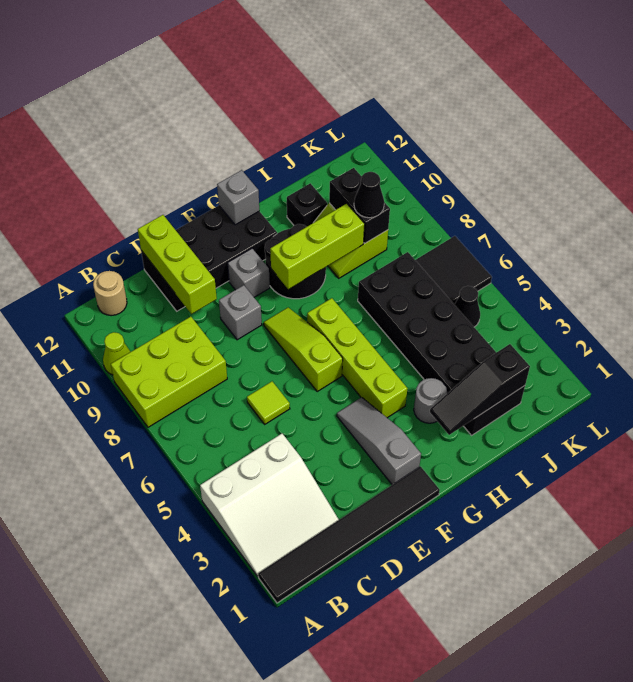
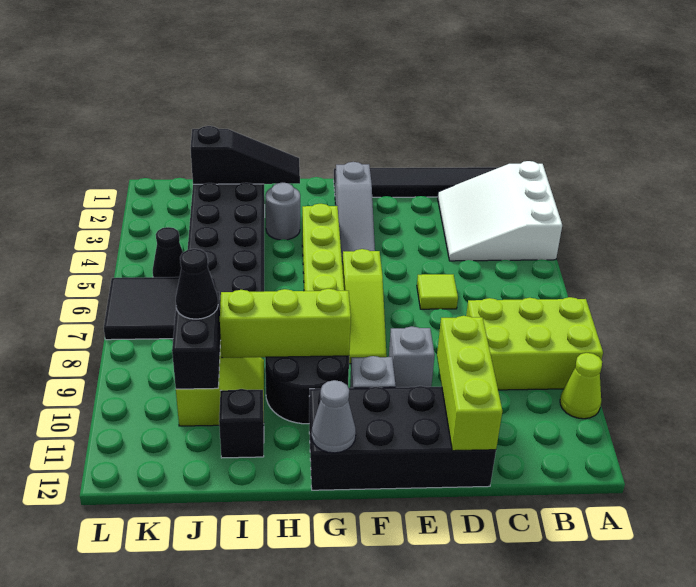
white slope A2:C4 level 1 top 4 -> white slope A2:C4 level 1 top A
tan round brick B12 level 1 -> none
grey brick G12 level 2 -> grey cone G12 level 2

